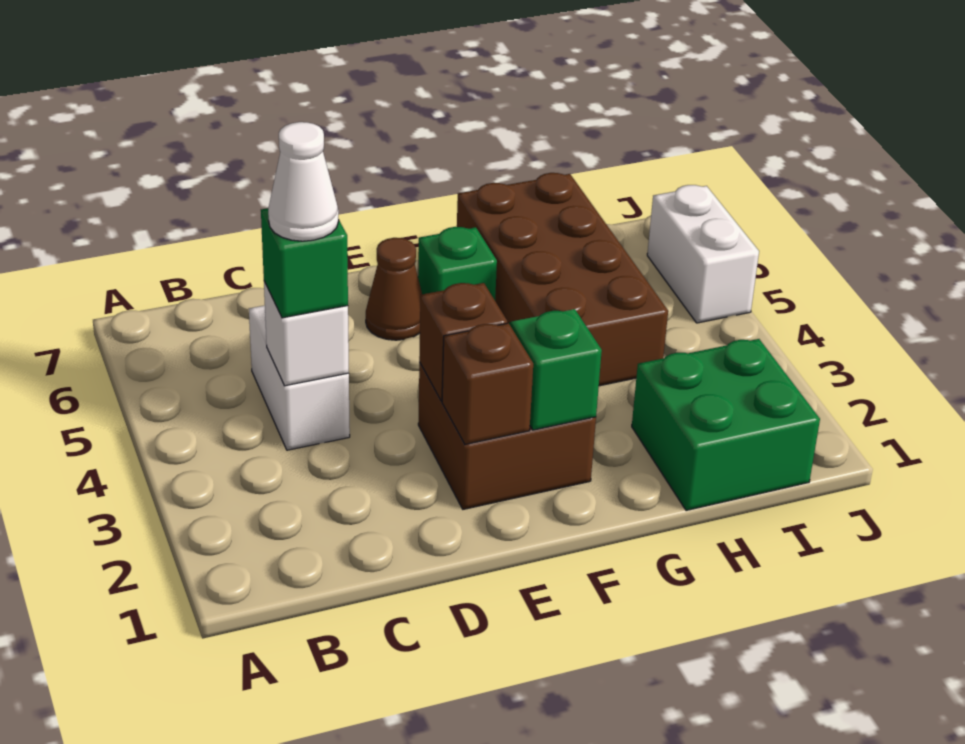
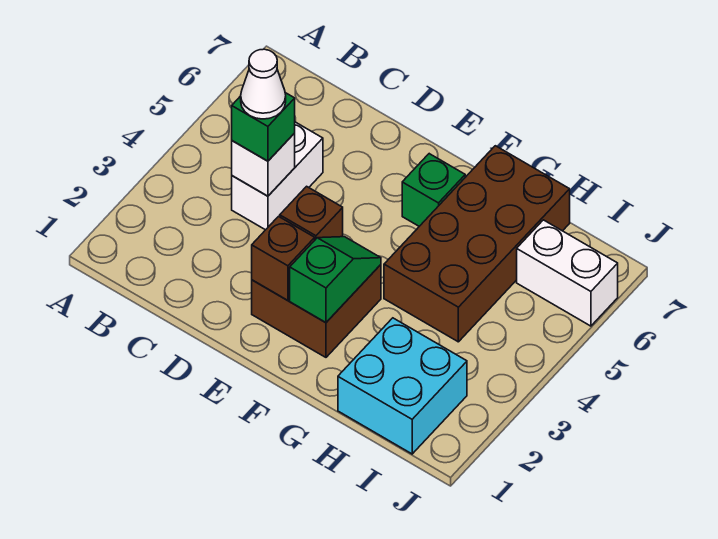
brown cone E6 level 1 -> none
green brick H1:I2 level 1 -> cyan brick H1:I2 level 1
white brick J5:J6 level 1 -> white brick I6:J6 level 1

